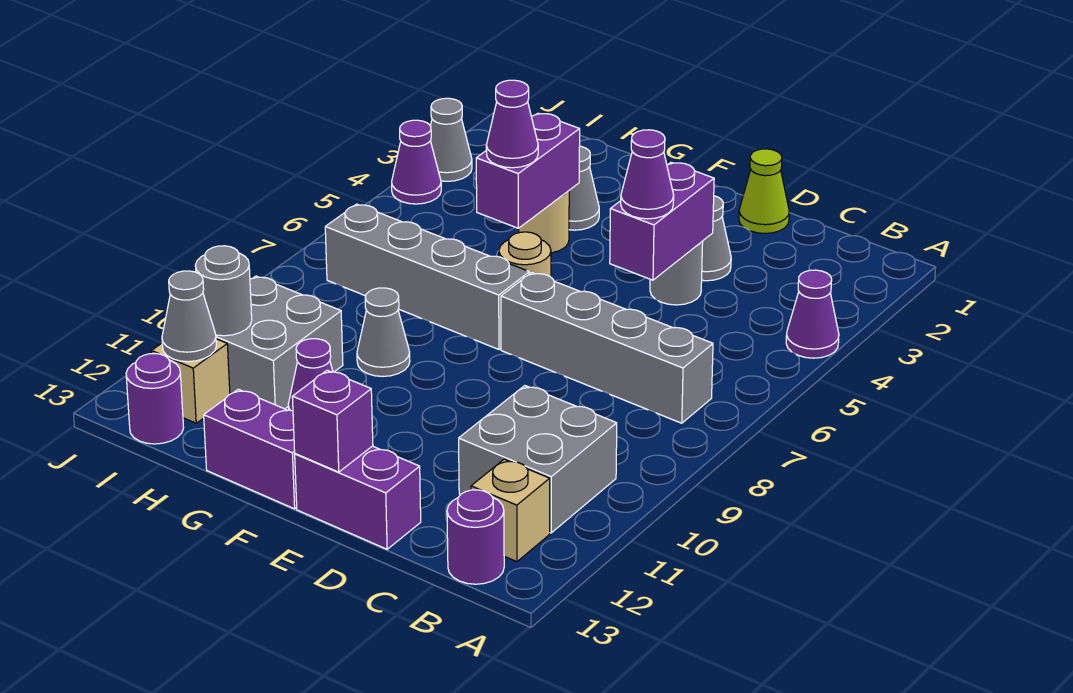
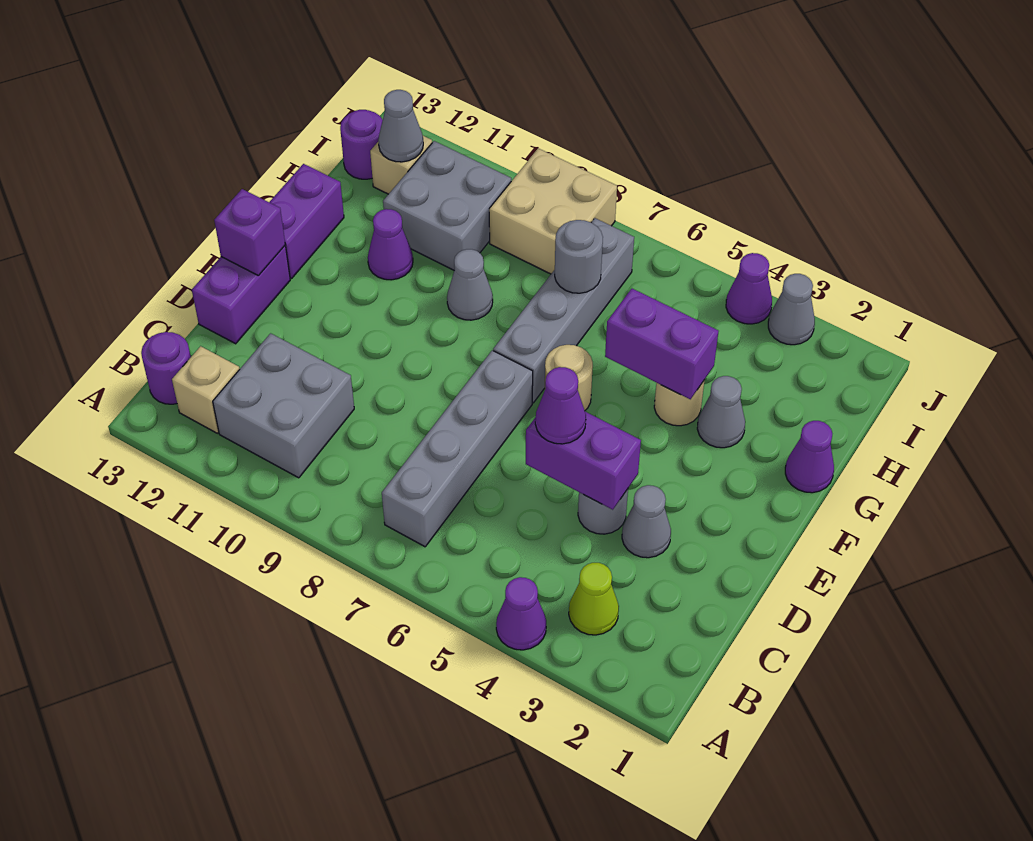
lime cone D1 level 1 -> lime cone B3 level 1
purple cone G5 level 3 -> purple cone G1 level 1
none -> tan brick I8:J9 level 1
grey round brick I11 level 2 -> grey round brick H7 level 2

